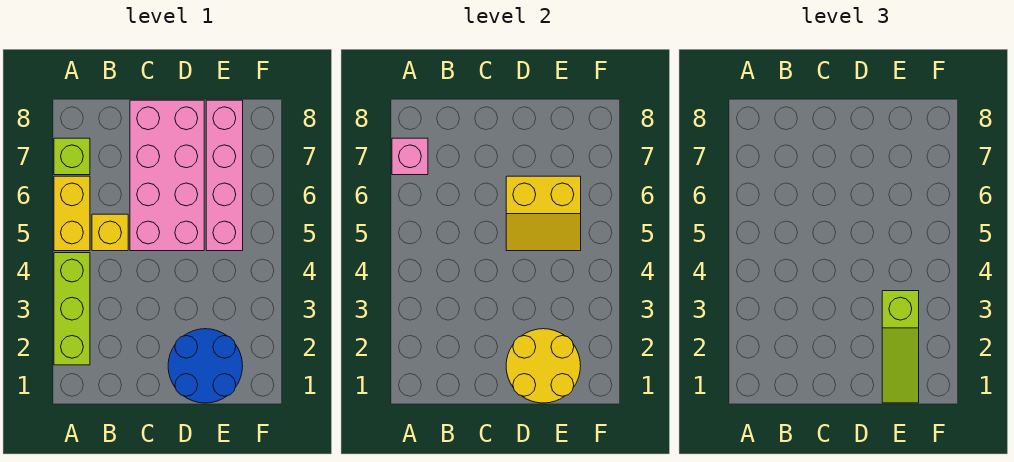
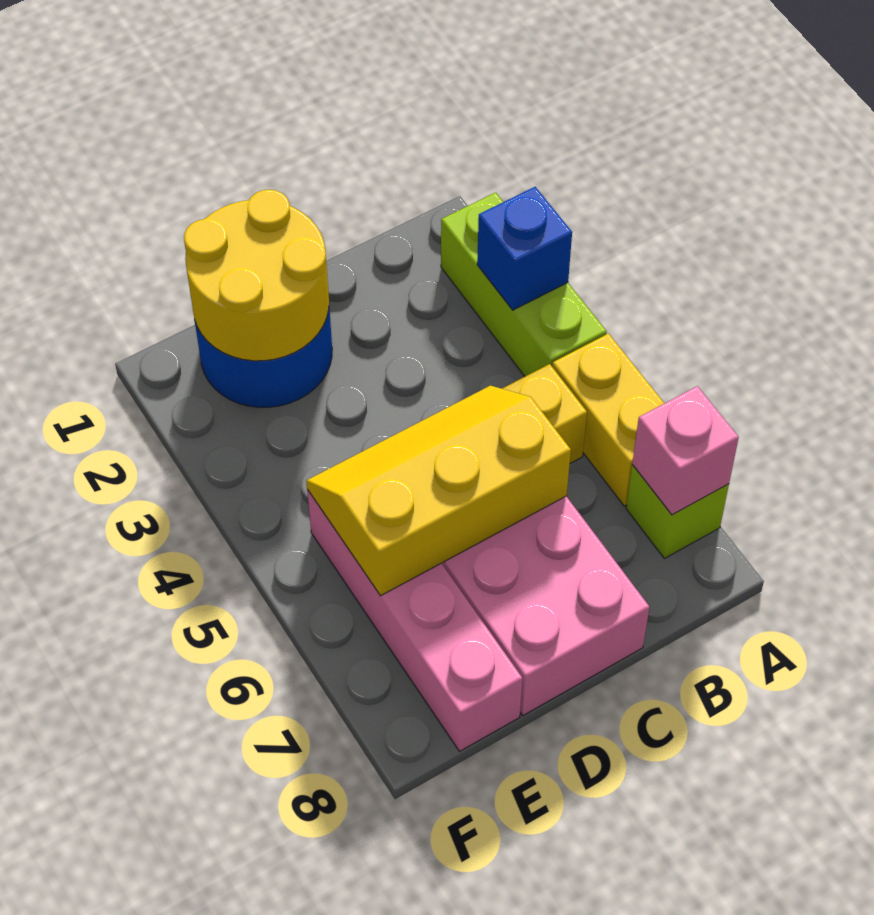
none -> blue brick A3 level 2
yellow slope D5:E6 level 2 top 6 -> yellow slope C5:E6 level 2 top 6
lime slope E1:E3 level 3 top 3 -> none

